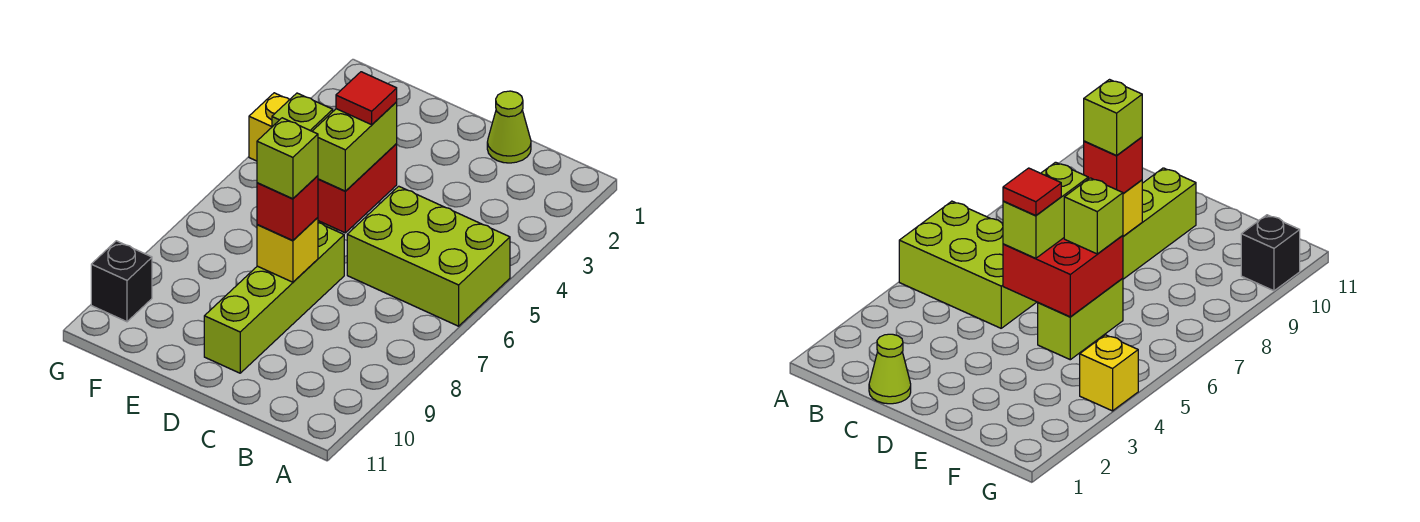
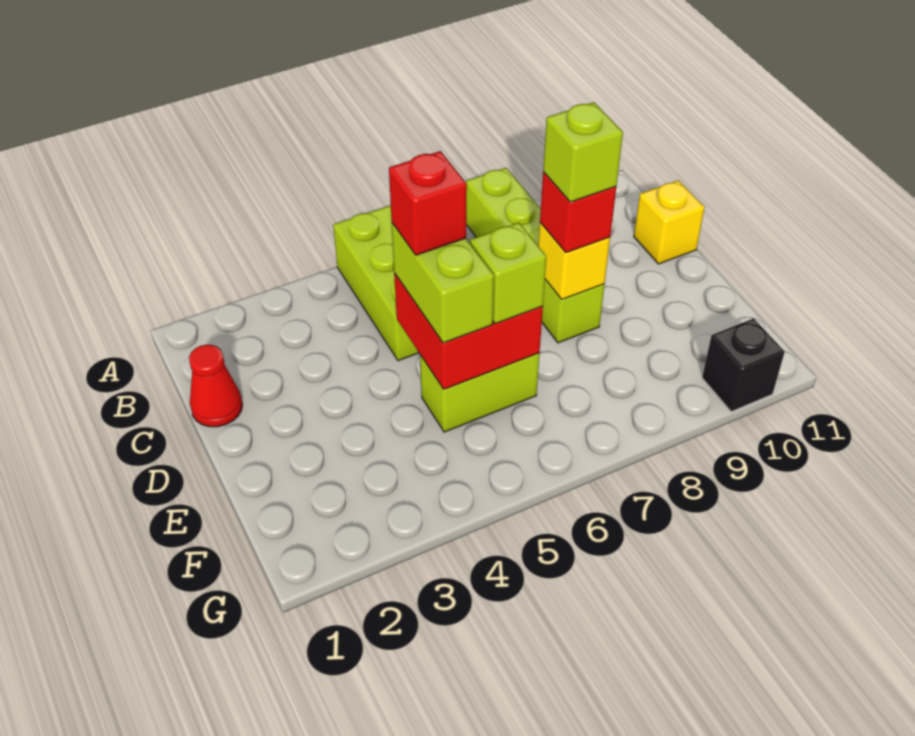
lime cone C1 level 1 -> red cone C1 level 1
lime brick D5:D6 level 3 -> lime brick D5:E5 level 3
red tile D5 level 4 -> red brick D5 level 4
lime brick D7:D10 level 1 -> lime brick A8:D8 level 1
yellow brick G4 level 1 -> yellow brick C11 level 1

